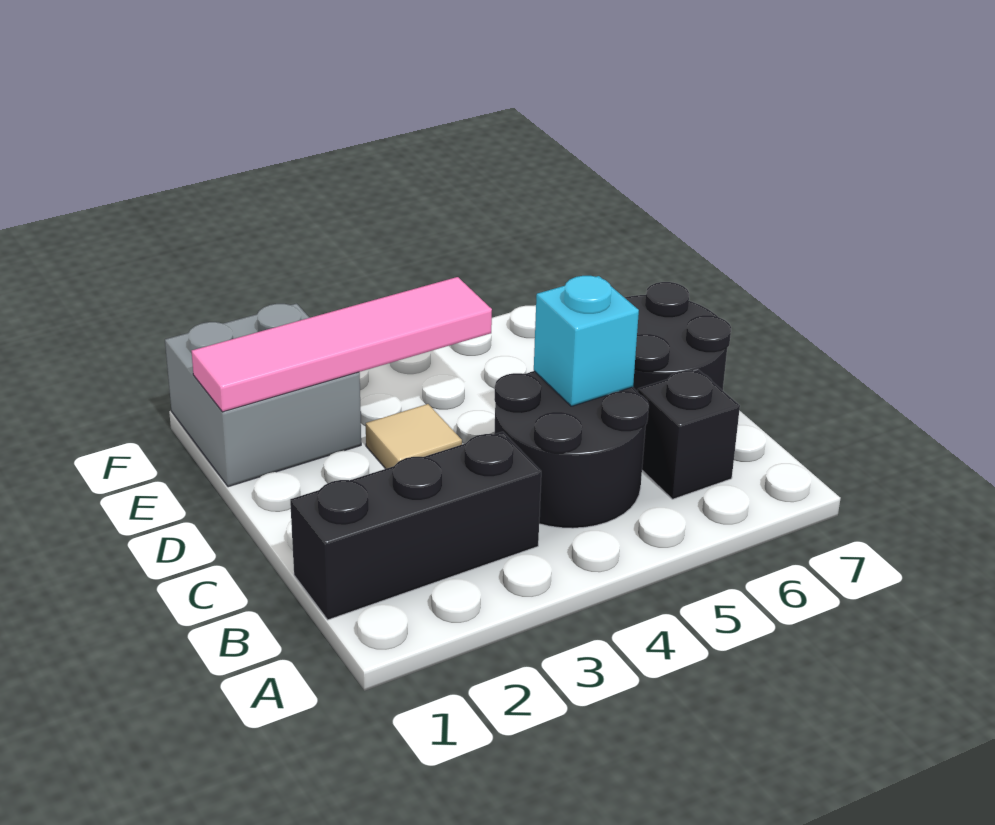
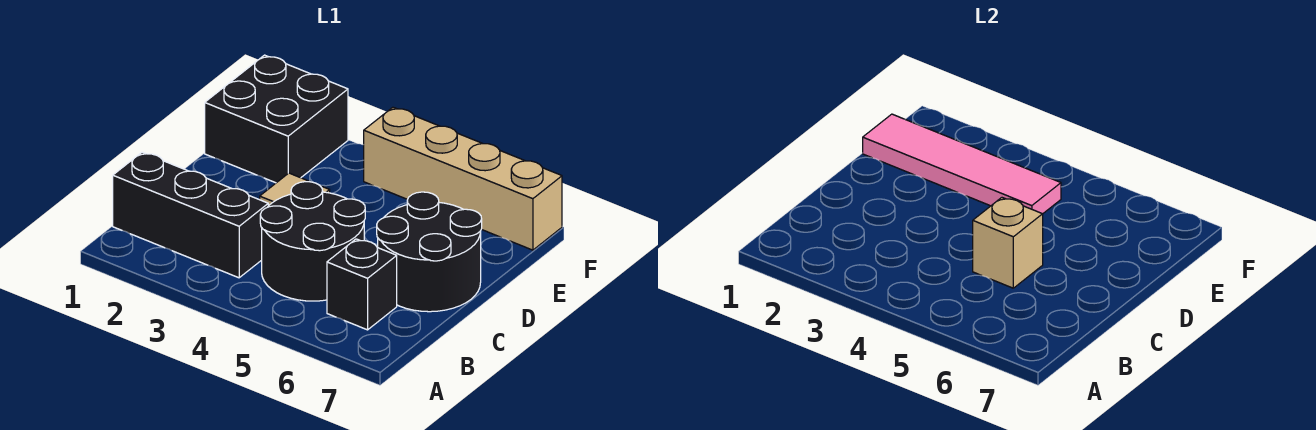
cyan brick C5 level 2 -> tan brick C5 level 2
grey brick E1:F2 level 1 -> black brick E1:F2 level 1
none -> tan brick F4:F7 level 1

